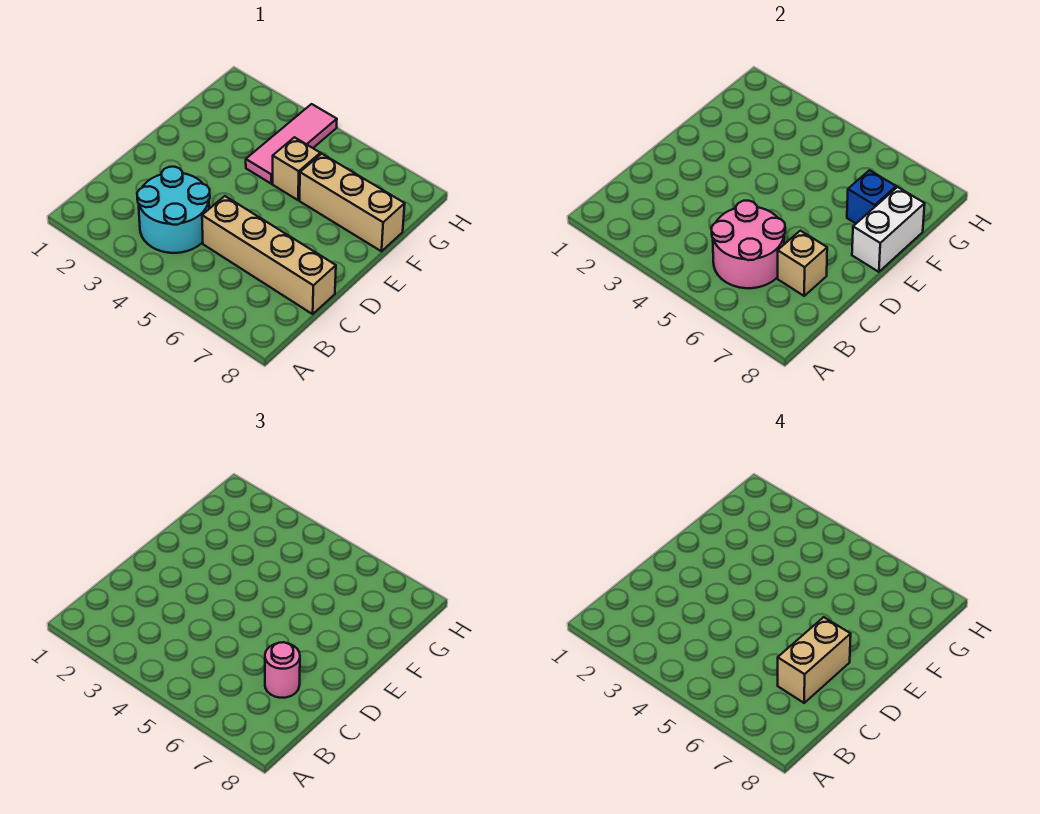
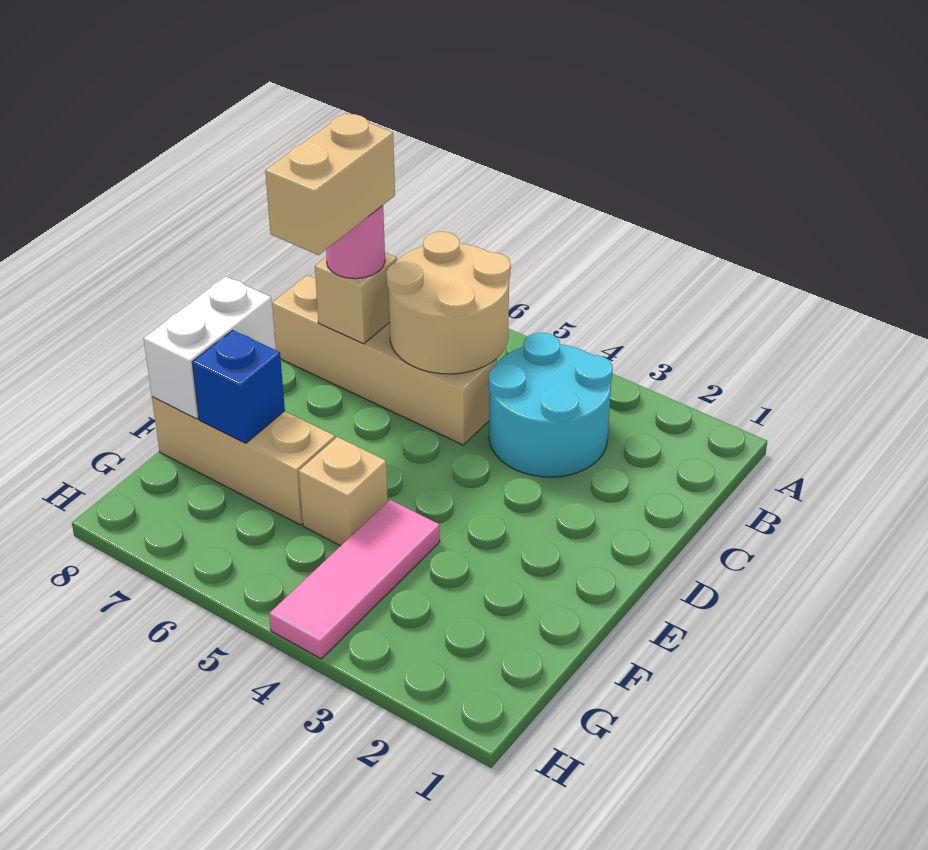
pink round brick B5:C6 level 2 -> tan round brick B5:C6 level 2

